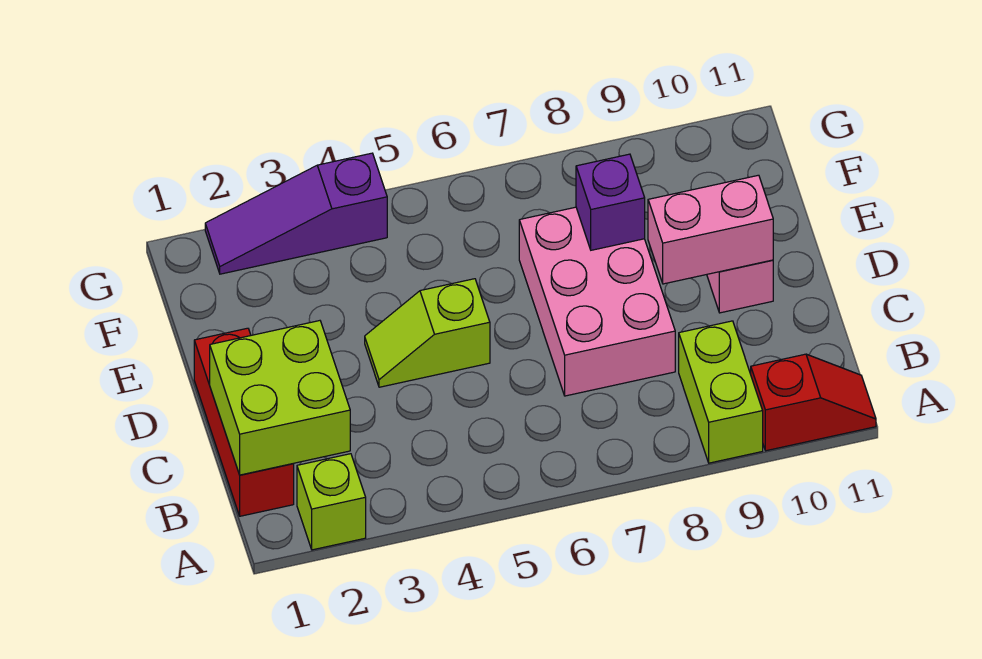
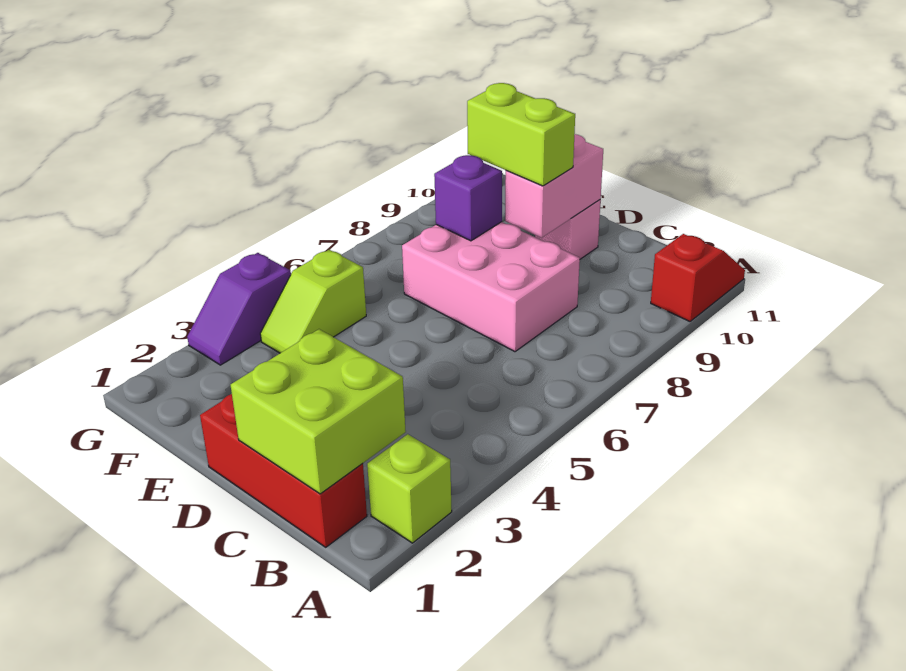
lime brick A9:B9 level 1 -> lime brick D9:E9 level 3
lime slope D4:D5 level 1 top 5 -> lime slope F4:F5 level 1 top 5
purple slope G2:G4 level 1 top 4 -> purple slope G3:G4 level 1 top 4

